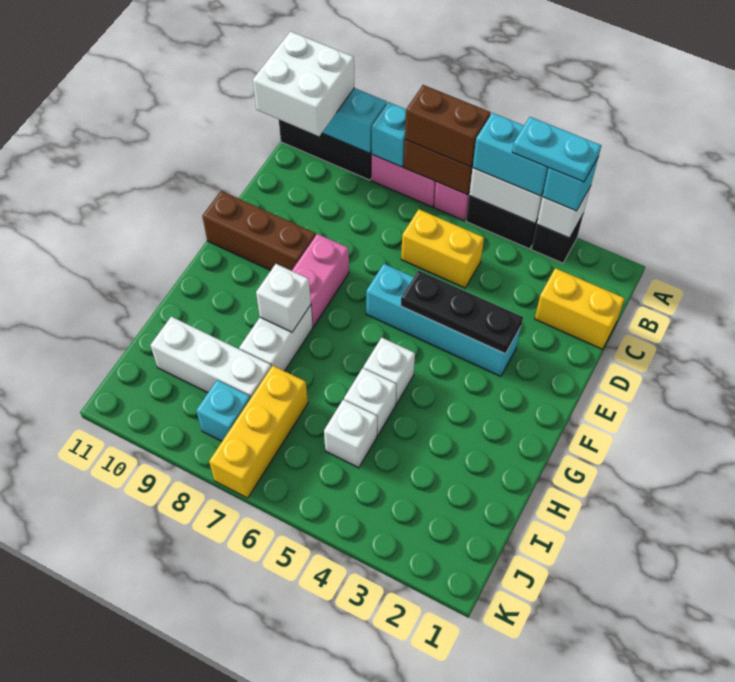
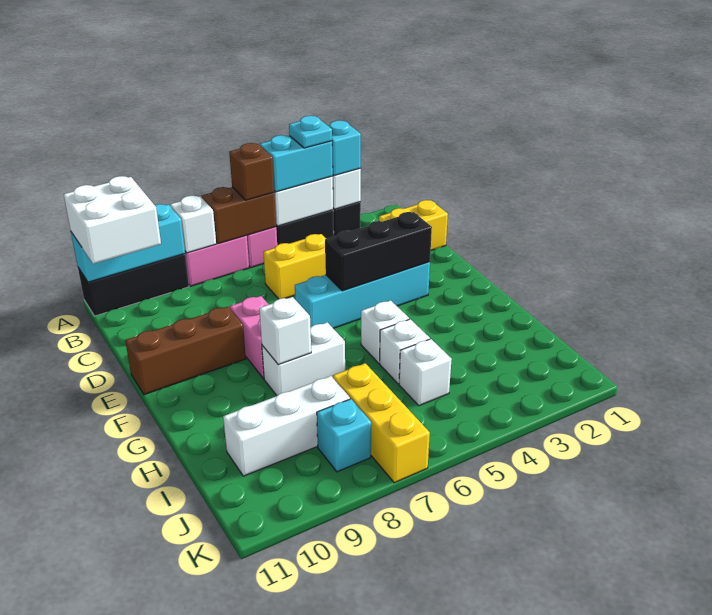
cyan plate A3:A4 level 4 -> cyan plate A4 level 4
brown brick A6:A7 level 3 -> brown brick A6 level 3
cyan brick A8 level 2 -> white brick A8 level 2
black plate E3:E5 level 2 -> black brick E3:E5 level 2
white brick G8:H8 level 1 -> white brick G7:G8 level 1

